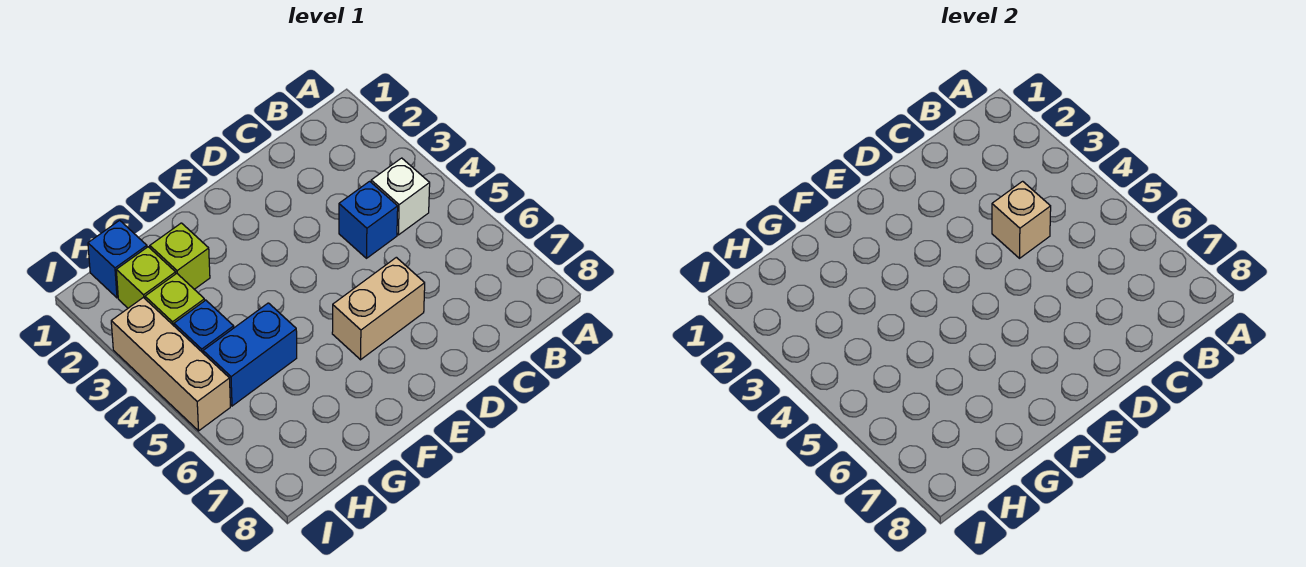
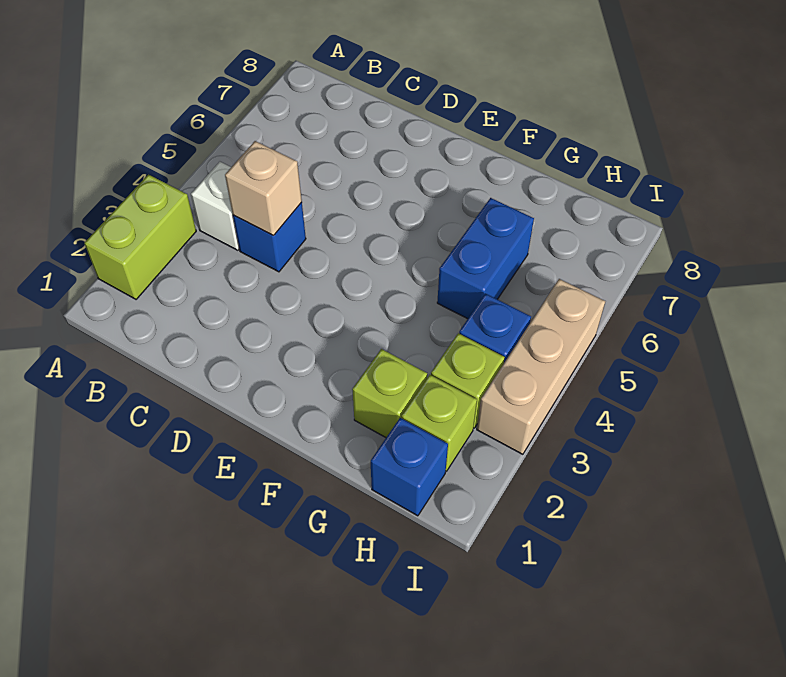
none -> lime brick A2:A3 level 1
tan brick D6:E6 level 1 -> none
blue brick G5:H5 level 1 -> blue brick G5:G6 level 1

